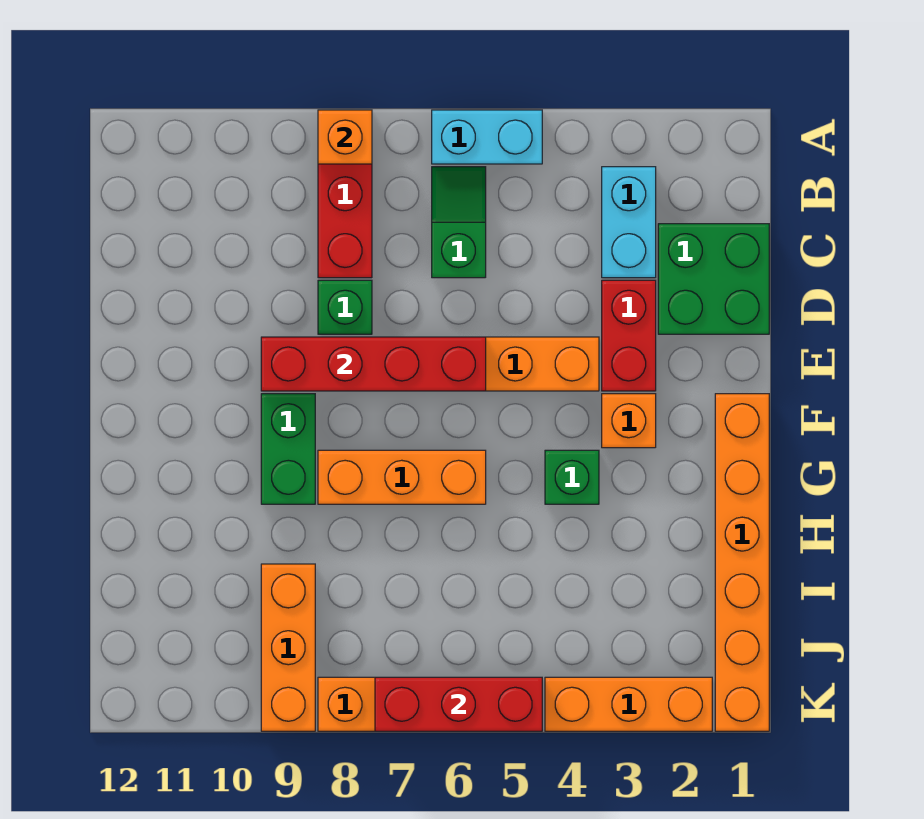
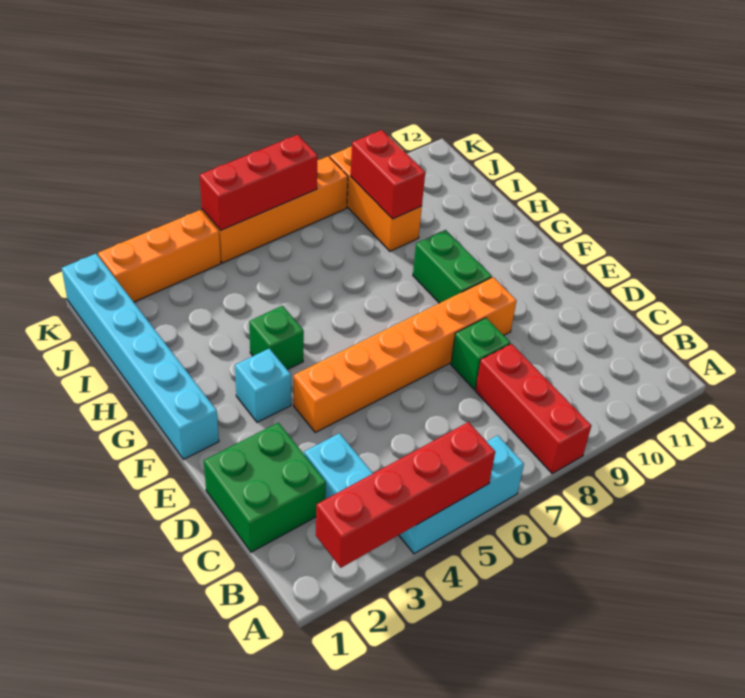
cyan brick A5:A6 level 1 -> cyan brick A4:A6 level 1
orange brick A8 level 2 -> none
green slope B6:C6 level 1 top C -> none
red brick D3:E3 level 1 -> red brick I9:J9 level 2
red brick E6:E9 level 2 -> red brick A2:A5 level 2
orange brick F1:K1 level 1 -> cyan brick F1:K1 level 1
orange brick F3 level 1 -> cyan brick F3 level 1
orange brick G6:G8 level 1 -> none

